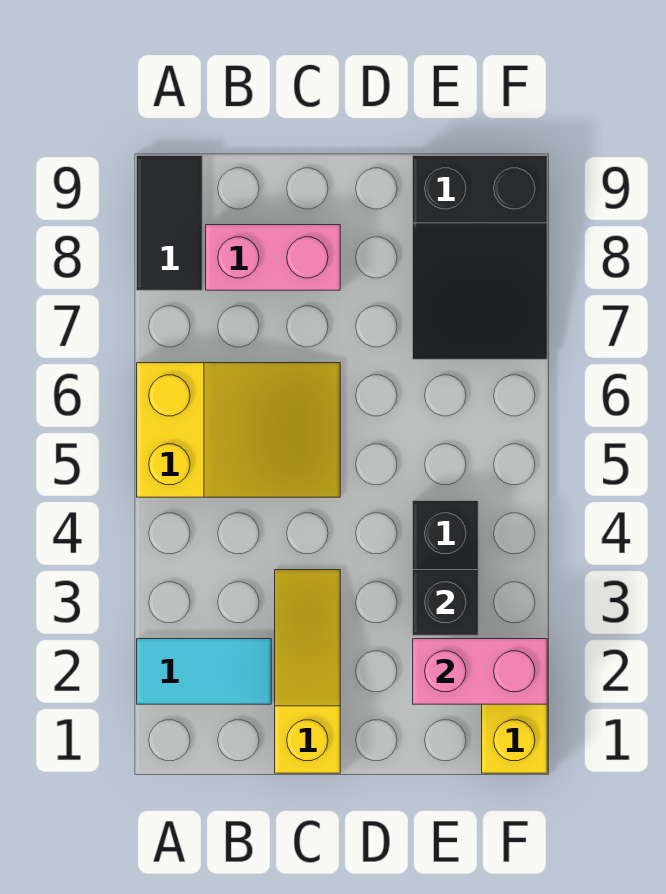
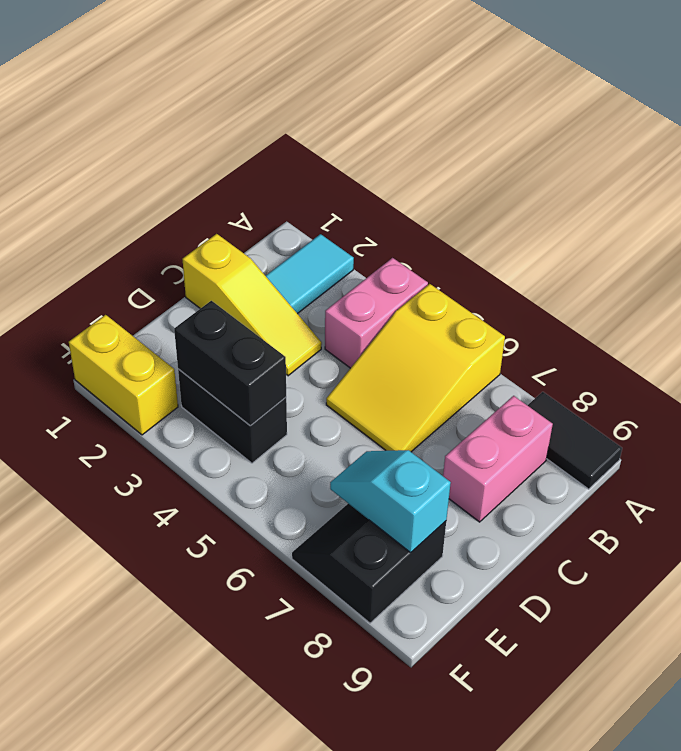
pink brick E2:F2 level 2 -> pink brick A4:B4 level 1
black brick E3 level 2 -> black brick E3:E4 level 2
black slope E7:F9 level 1 top 9 -> black slope E7:F8 level 1 top 8
none -> cyan slope E7:E8 level 2 top 8

